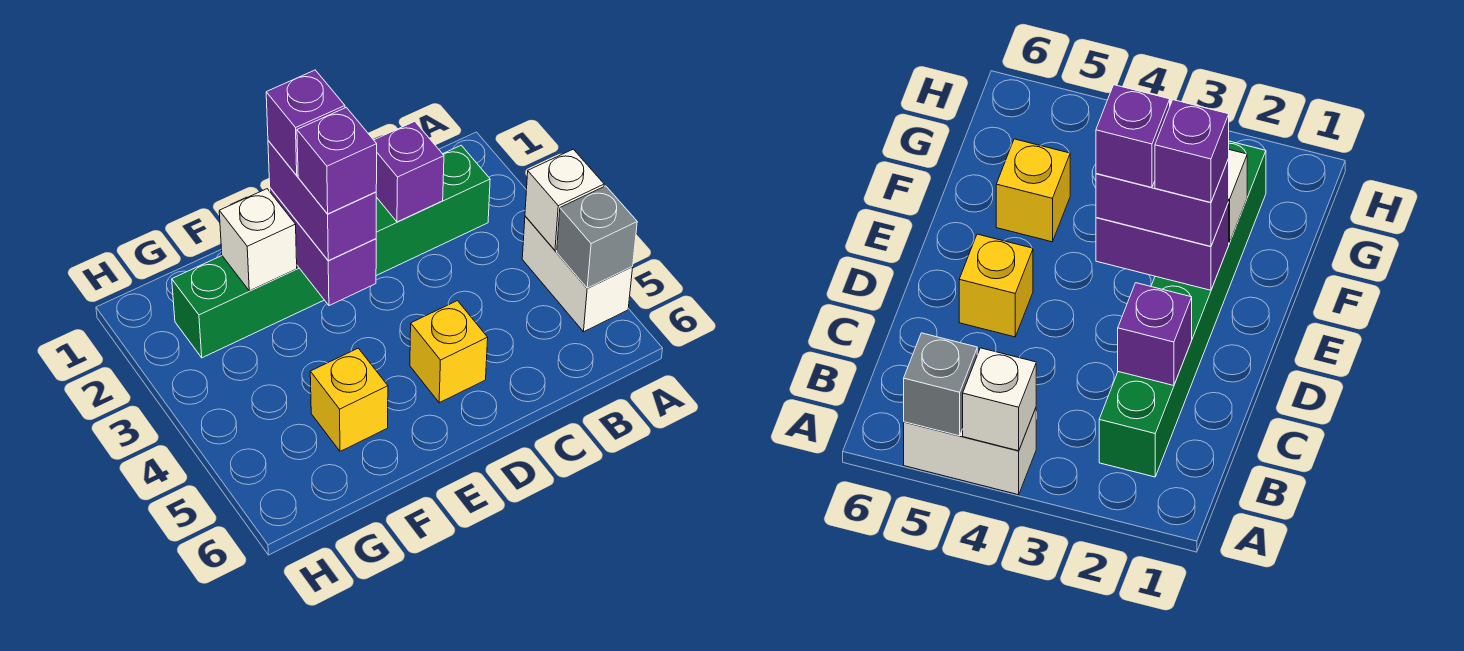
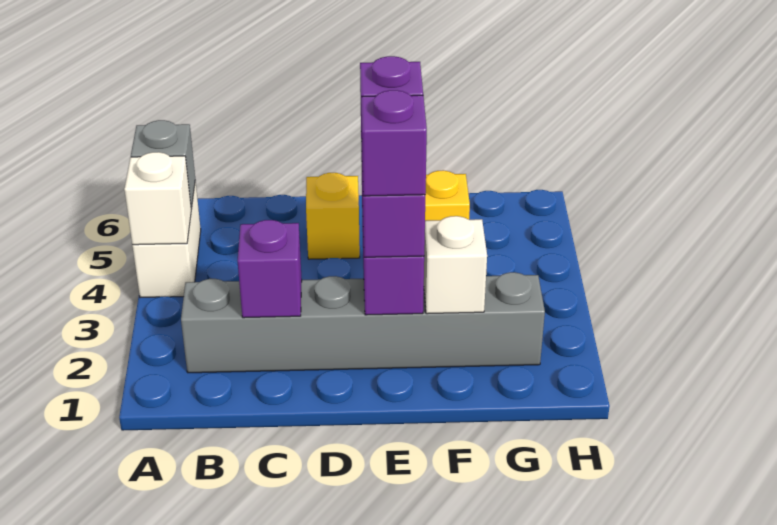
green brick B2:G2 level 1 -> grey brick B2:G2 level 1

